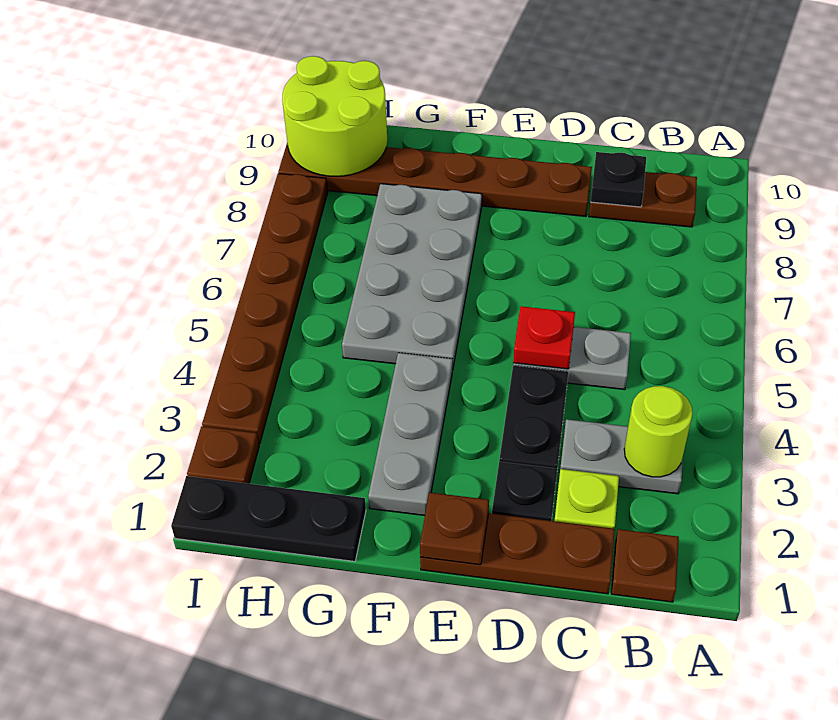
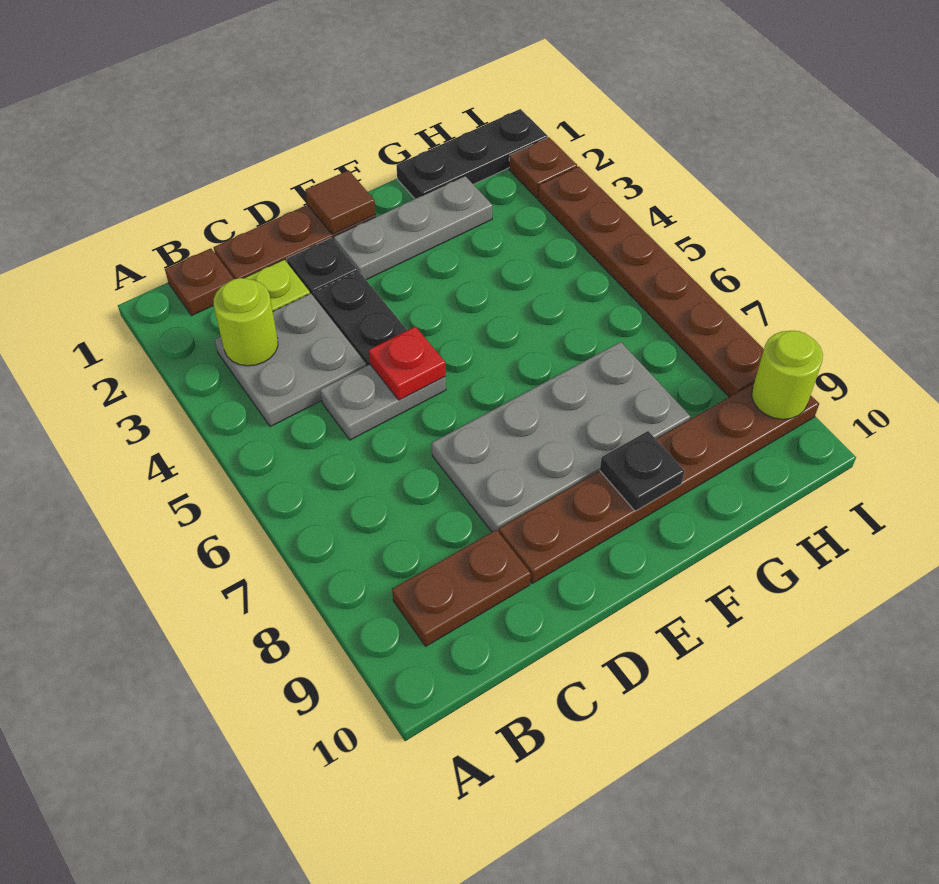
grey plate B3:C3 level 1 -> grey plate B3:C4 level 1
black plate C9 level 2 -> black plate F9 level 2
brown plate E1 level 2 -> brown tile E1 level 2
grey plate F2:F4 level 1 -> grey plate E2:G2 level 1
grey plate F5:G8 level 1 -> grey plate D7:G8 level 1
lime round brick H9:I10 level 2 -> lime round brick I9 level 2

